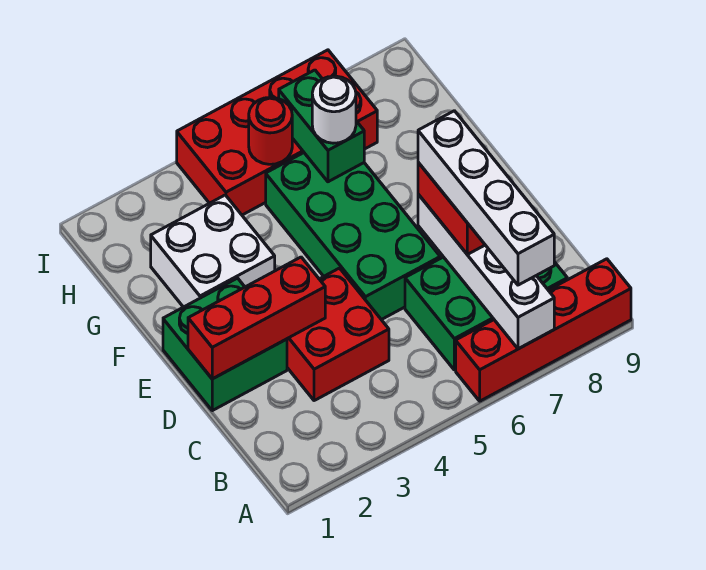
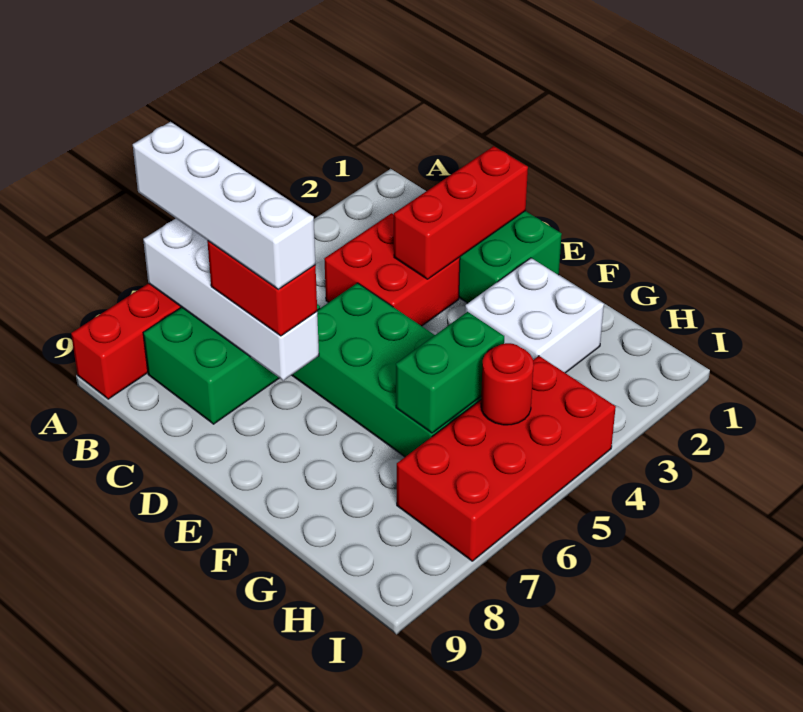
green brick G6:H6 level 2 -> green brick G5:G6 level 2
white round brick G6 level 3 -> none

